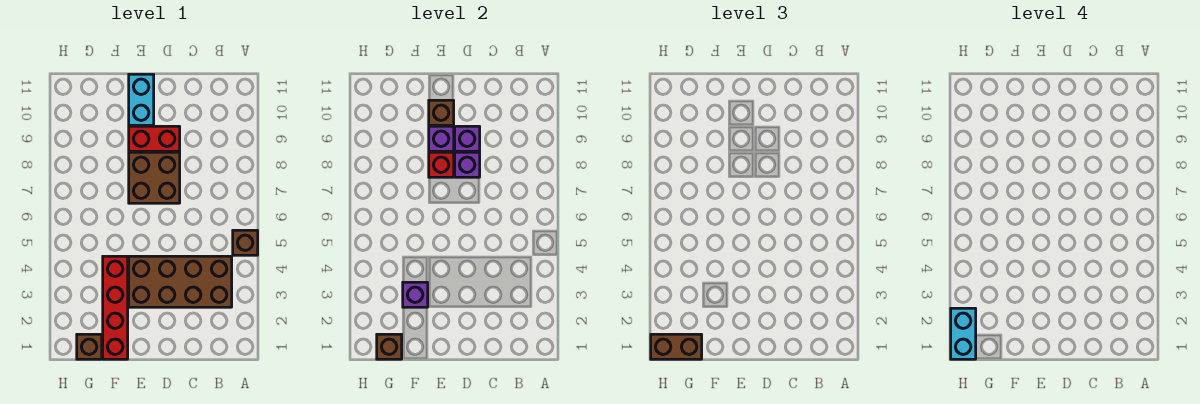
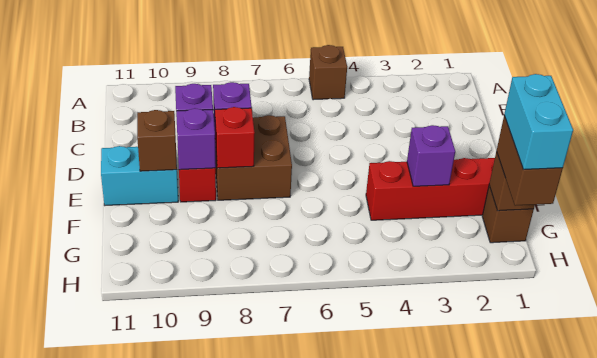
brown brick B3:E4 level 1 -> none
cyan brick H1:H2 level 4 -> cyan brick G1:H1 level 4

